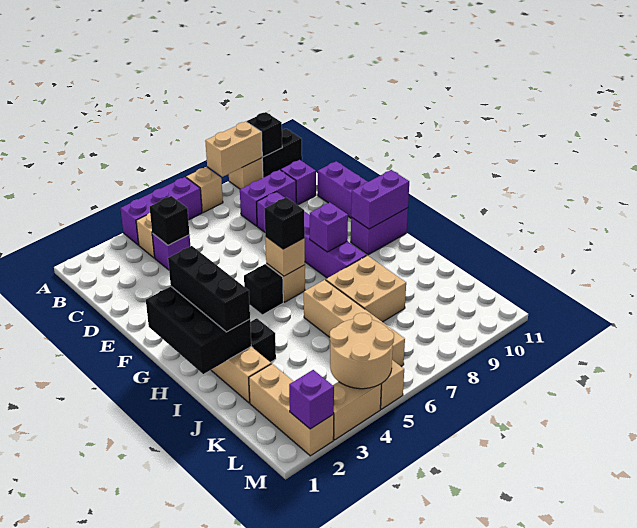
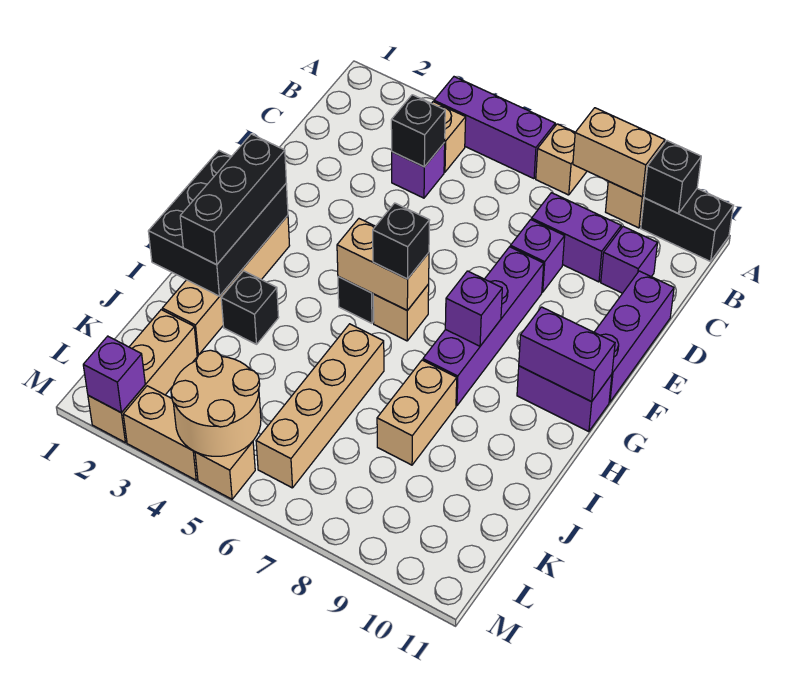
tan brick G6 level 2 -> tan brick G5:G6 level 2
tan brick I7:J8 level 1 -> tan brick I8:J8 level 1

